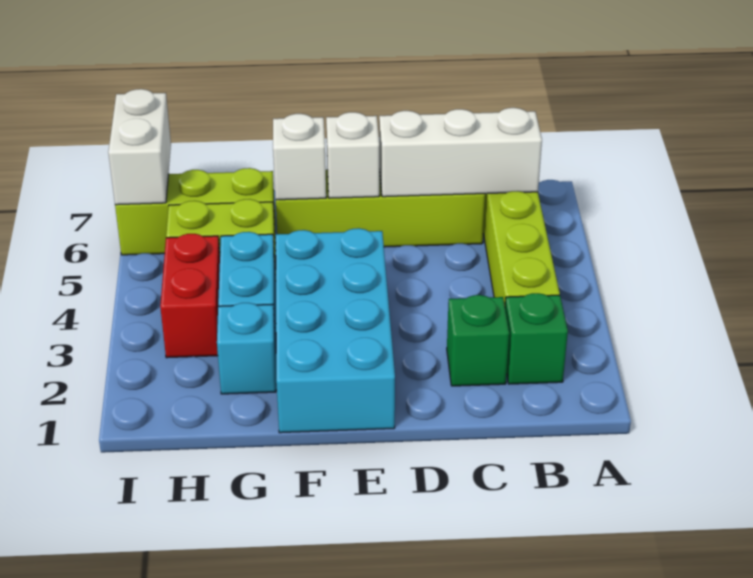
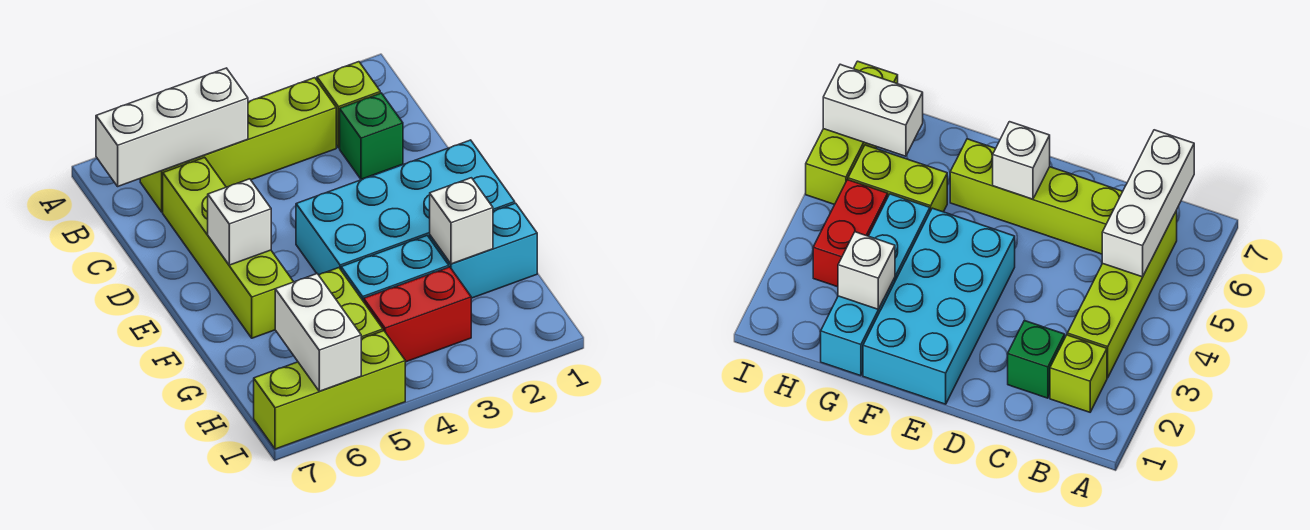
green brick B2 level 1 -> lime brick B2 level 1
white brick B6:D6 level 2 -> white brick B5:B7 level 2
white brick F6 level 2 -> white brick G2 level 2
cyan brick G2 level 1 -> cyan brick G1:G2 level 1
lime brick G6:I6 level 1 -> lime brick I5:I7 level 1
white brick I6:I7 level 2 -> white brick H6:I6 level 2

